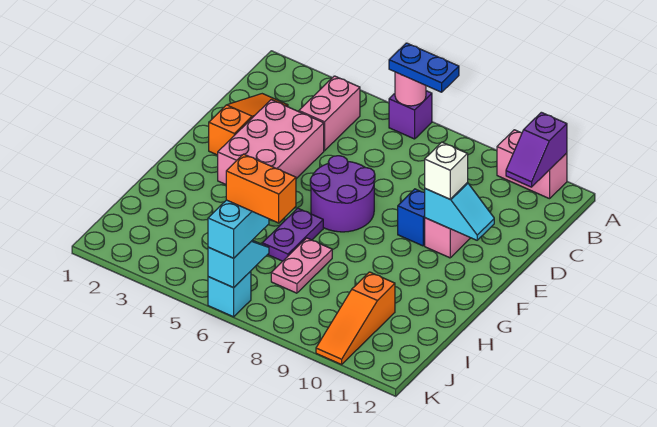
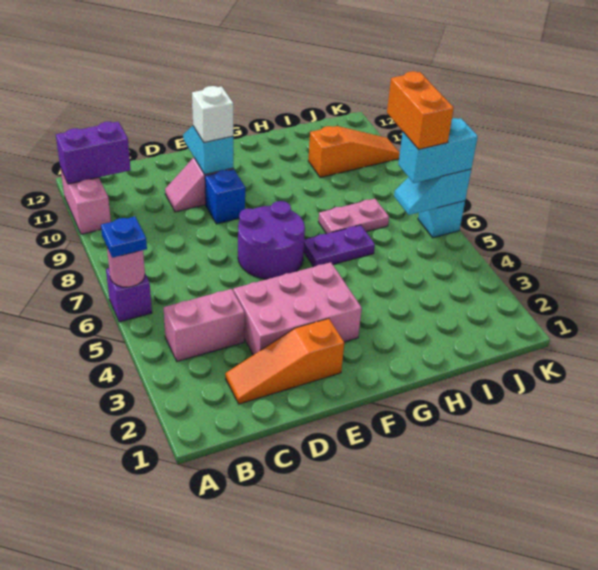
blue plate A6:A7 level 3 -> blue plate A6 level 3
purple slope A11:B11 level 2 top A -> purple brick A11:B11 level 2

